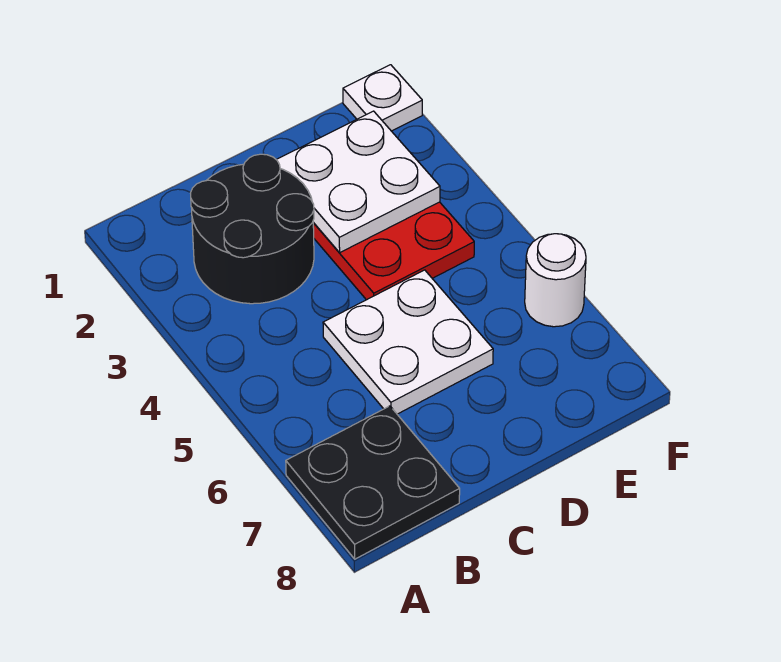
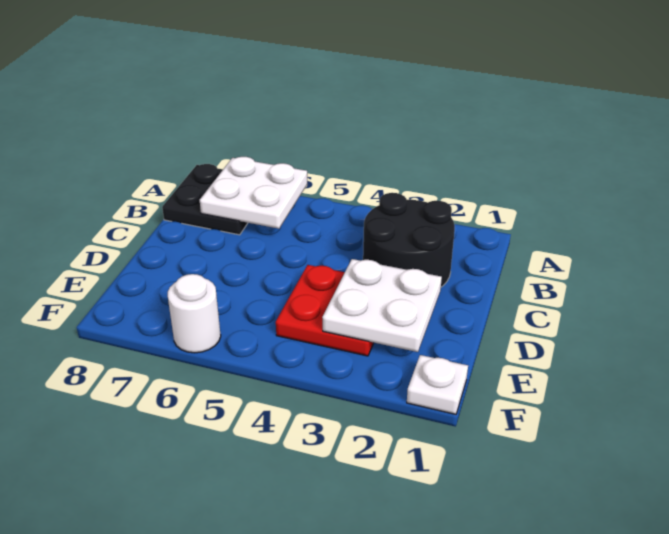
white plate C5:D6 level 1 -> white plate A6:B7 level 2

